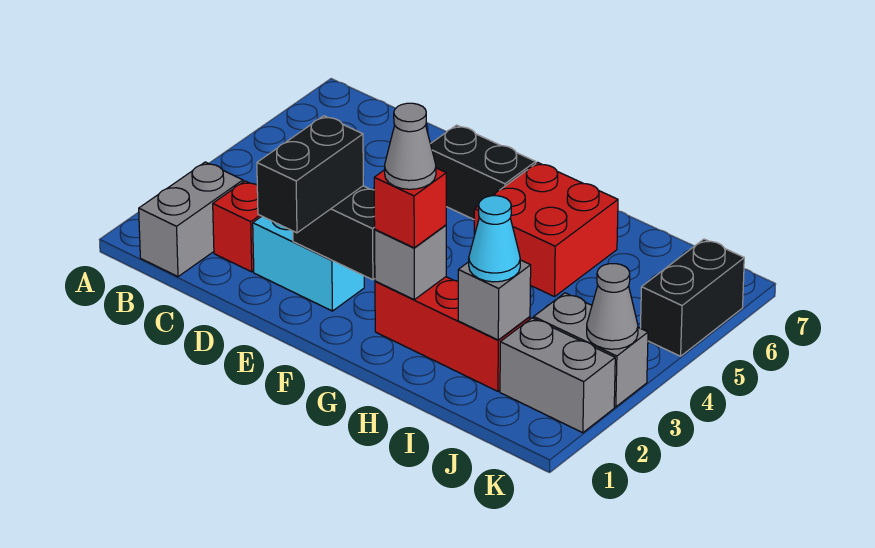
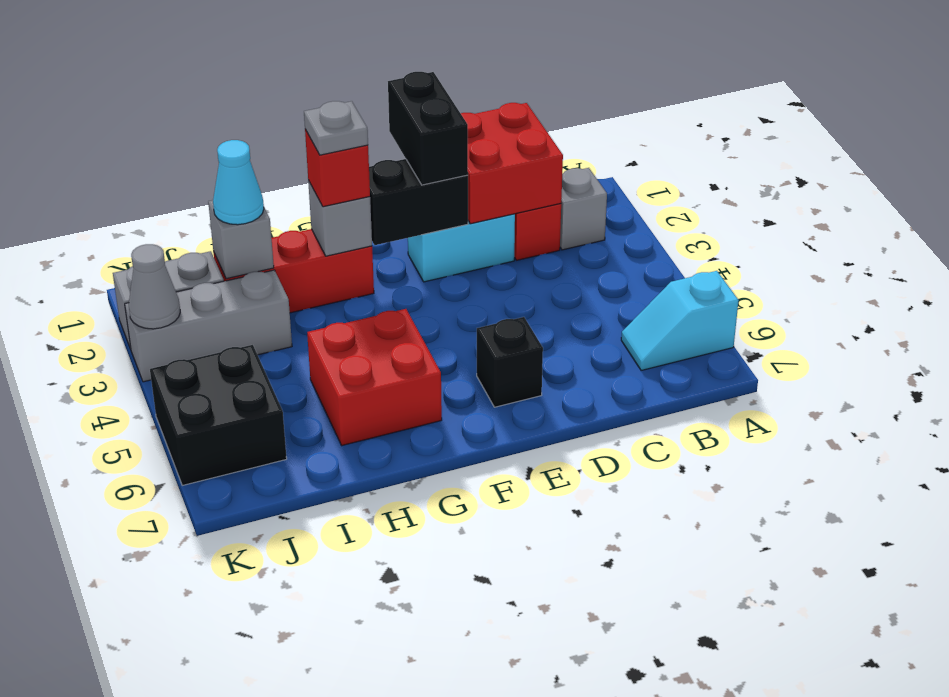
none -> cyan slope A6:B6 level 1 top A
grey brick B1:B2 level 1 -> grey brick B2 level 1
none -> red brick C1:D2 level 2
black brick E6:F6 level 1 -> black brick E6 level 1
grey cone G2 level 4 -> grey plate G2 level 4
grey brick J3:K3 level 1 -> grey brick I3:K3 level 1
black brick K5:K6 level 1 -> black brick J5:K6 level 1

